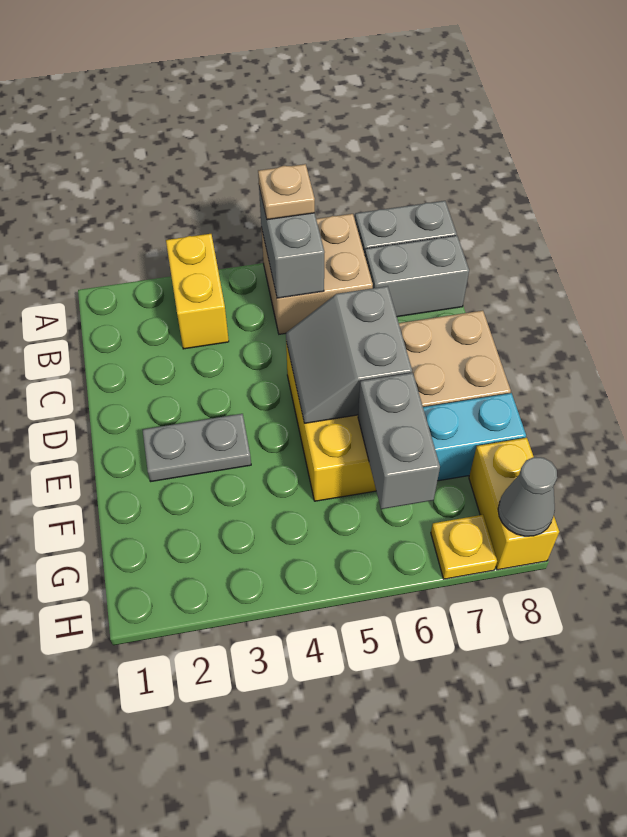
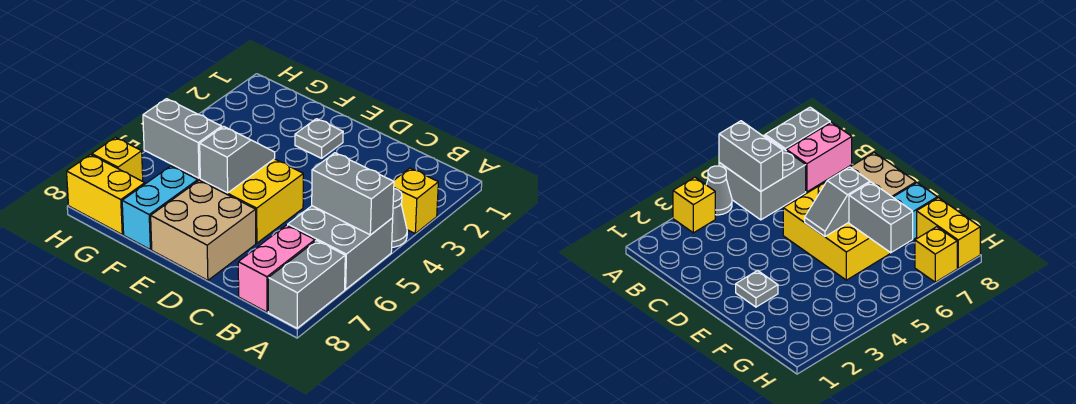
yellow brick A3:B3 level 1 -> yellow brick A3 level 1
tan brick A5:B6 level 1 -> grey brick A5:B6 level 1
tan plate A5 level 3 -> none
grey brick B7:B8 level 1 -> pink brick B7:B8 level 1
grey slope D5:E6 level 2 top 6 -> grey slope E5:E6 level 2 top 6
grey plate E2:E3 level 1 -> grey plate E2 level 1
yellow plate H7 level 1 -> yellow brick H7 level 1
grey cone H8 level 2 -> grey cone A4 level 1

